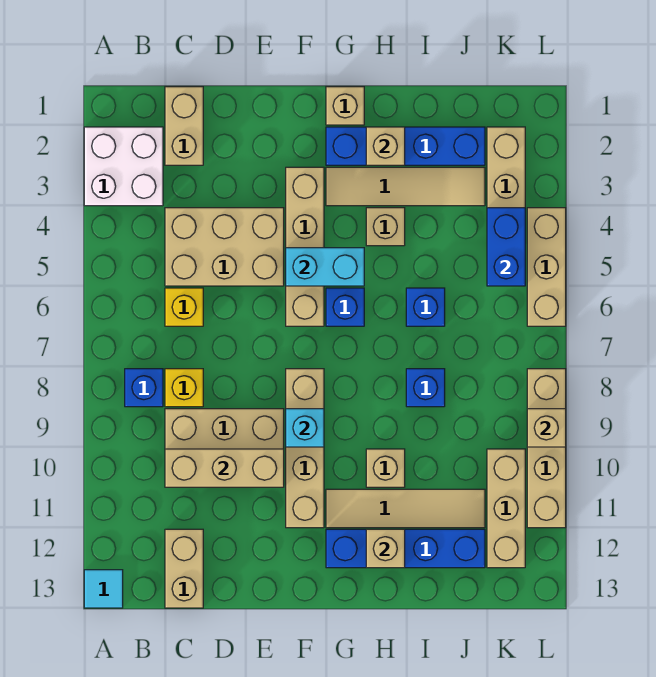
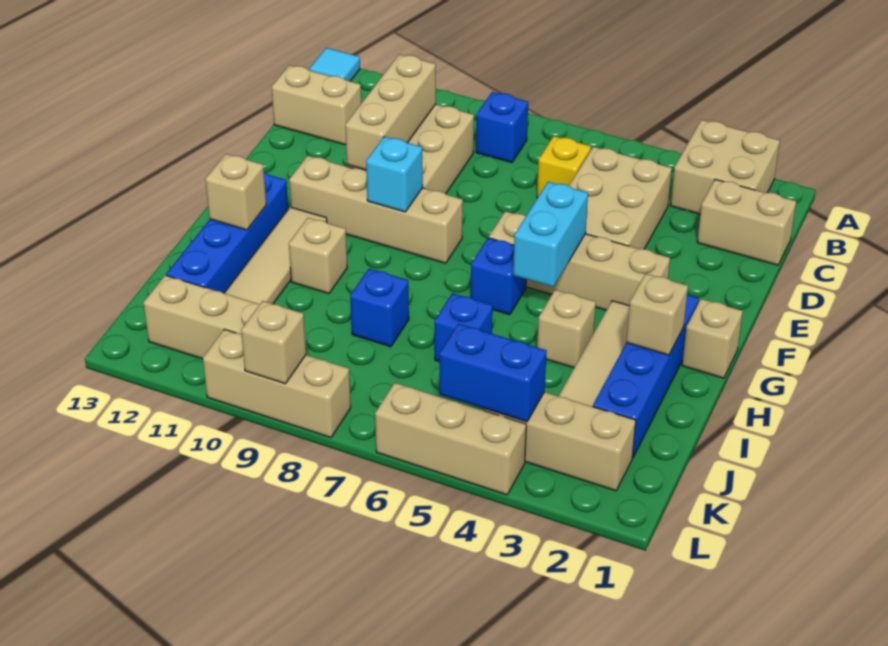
white brick A2:B3 level 1 -> tan brick A2:B3 level 1
yellow brick C8 level 1 -> none
tan brick L8:L11 level 1 -> tan brick L8:L10 level 1

